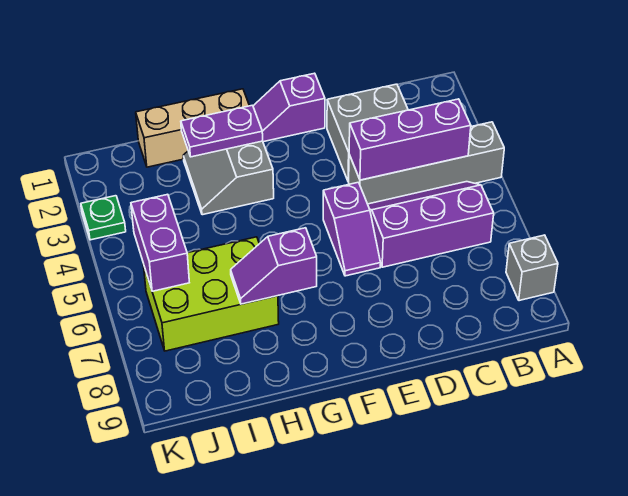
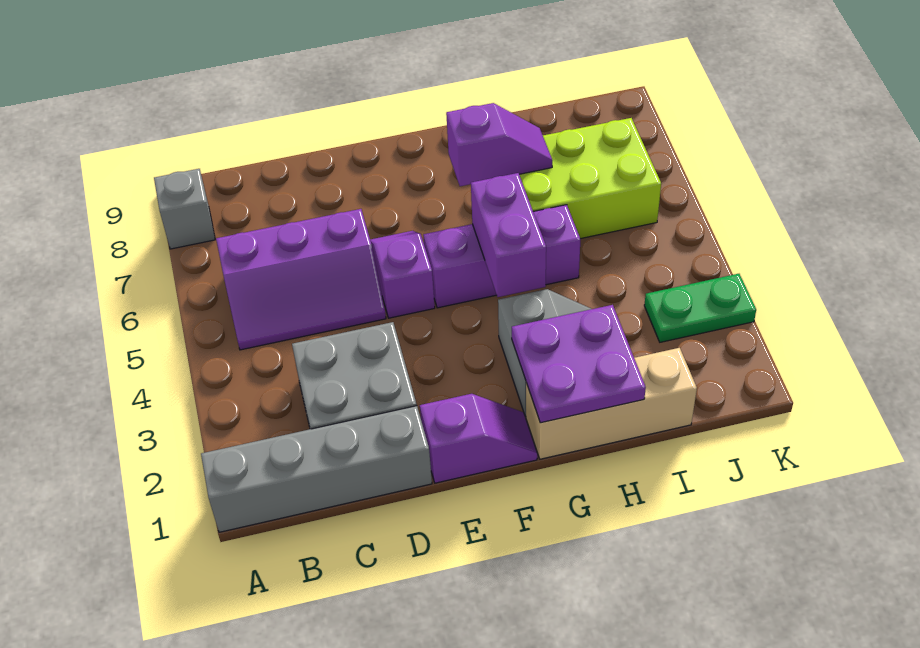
grey brick A4:D4 level 1 -> grey brick A1:D1 level 1
purple brick B4:D4 level 2 -> purple brick F5:H5 level 1
purple plate G2:H2 level 2 -> purple plate G1:H2 level 2
purple brick J5:J6 level 2 -> purple brick G4:G5 level 2
green plate K3 level 1 -> green plate J3:K3 level 1

